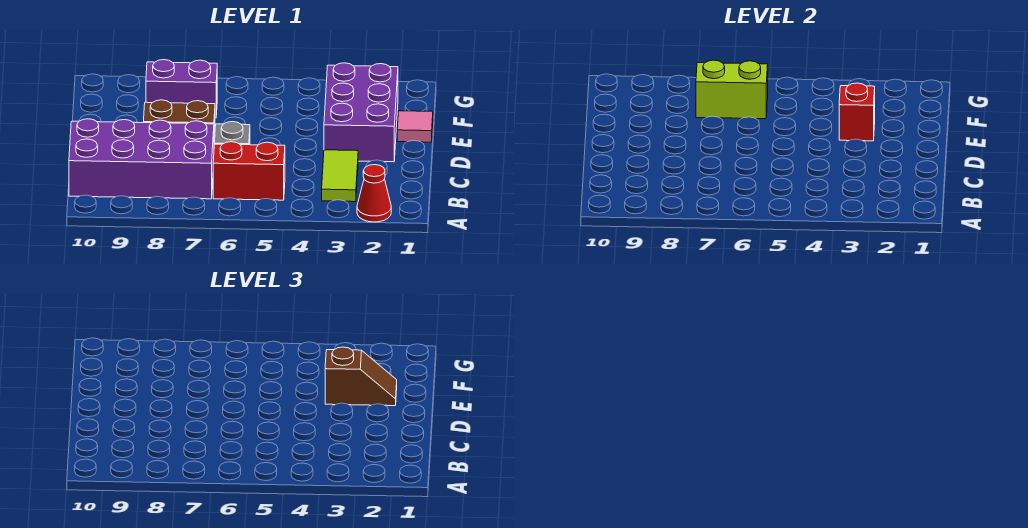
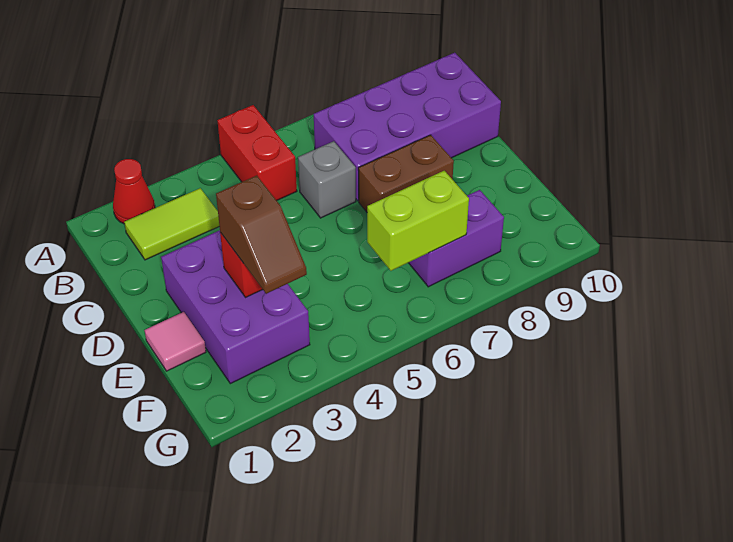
lime tile B3:C3 level 1 -> lime tile B2:B3 level 1
red brick B5:B6 level 1 -> red brick A5:B5 level 1
brown slope E2:E3 level 3 top 3 -> brown slope E3:F3 level 3 top E

